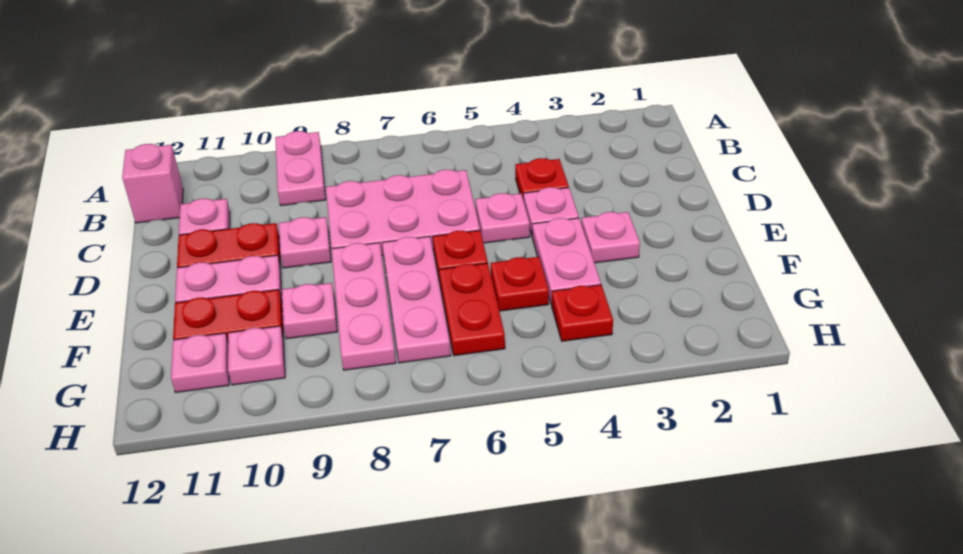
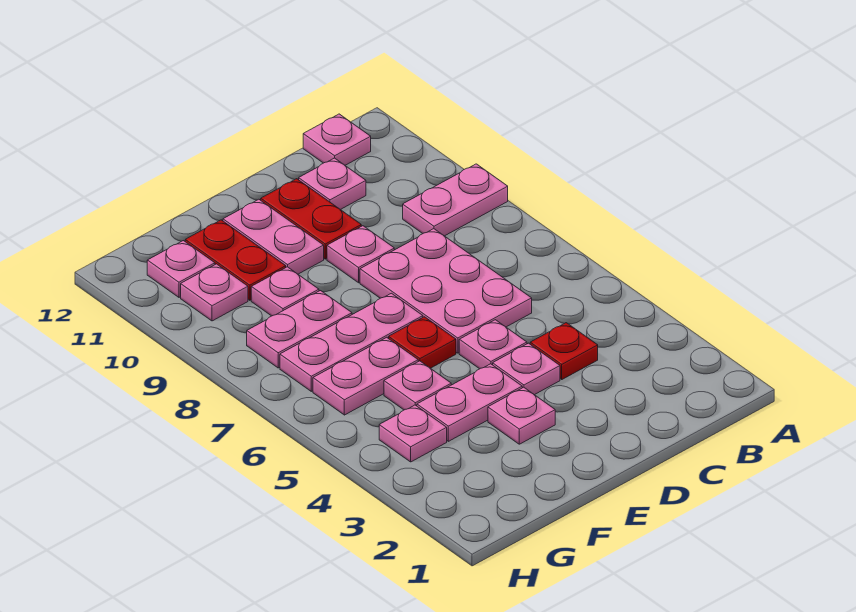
pink brick B12 level 1 -> pink plate B12 level 1
pink plate E8:G8 level 1 -> pink plate F8:G8 level 1
red plate F5 level 1 -> pink plate F5 level 1
red plate F6:G6 level 1 -> pink plate F6:G6 level 1
red plate G4 level 1 -> pink plate G4 level 1

